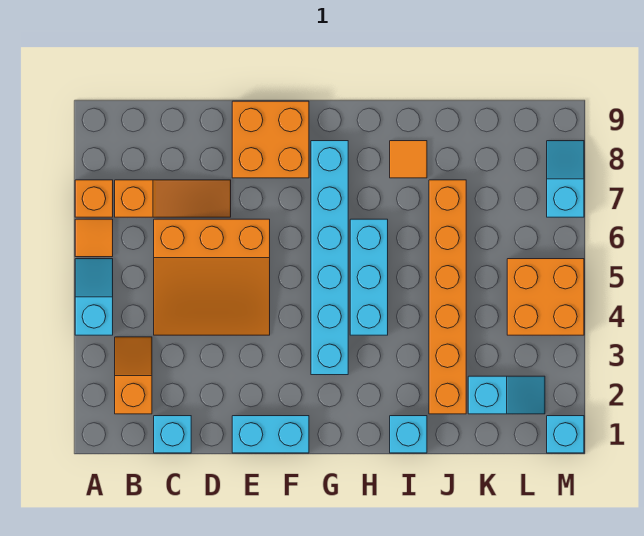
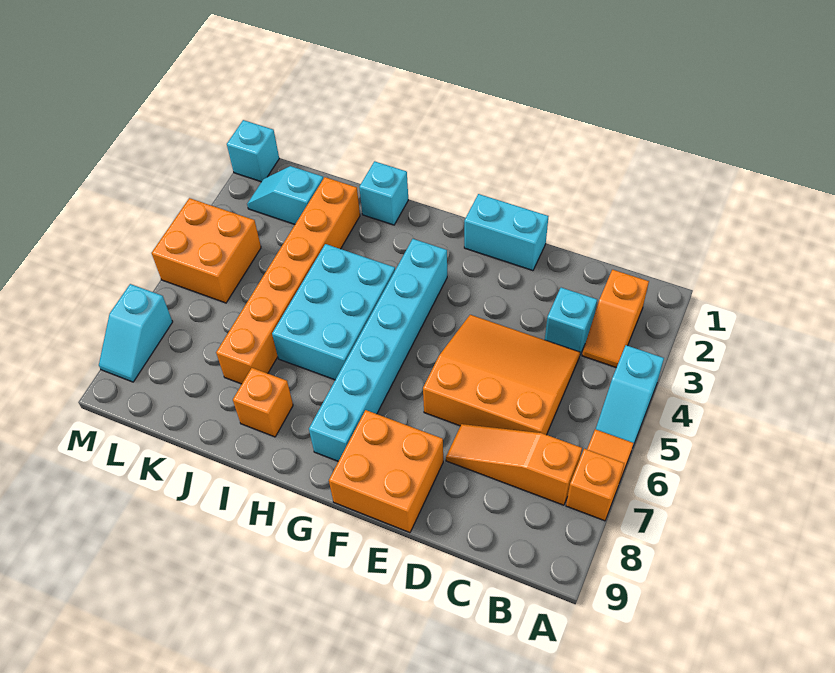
cyan brick C1 level 1 -> cyan brick C3 level 1
cyan brick H4:H6 level 1 -> cyan brick H4:I6 level 1
orange tile I8 level 1 -> orange brick I8 level 1

